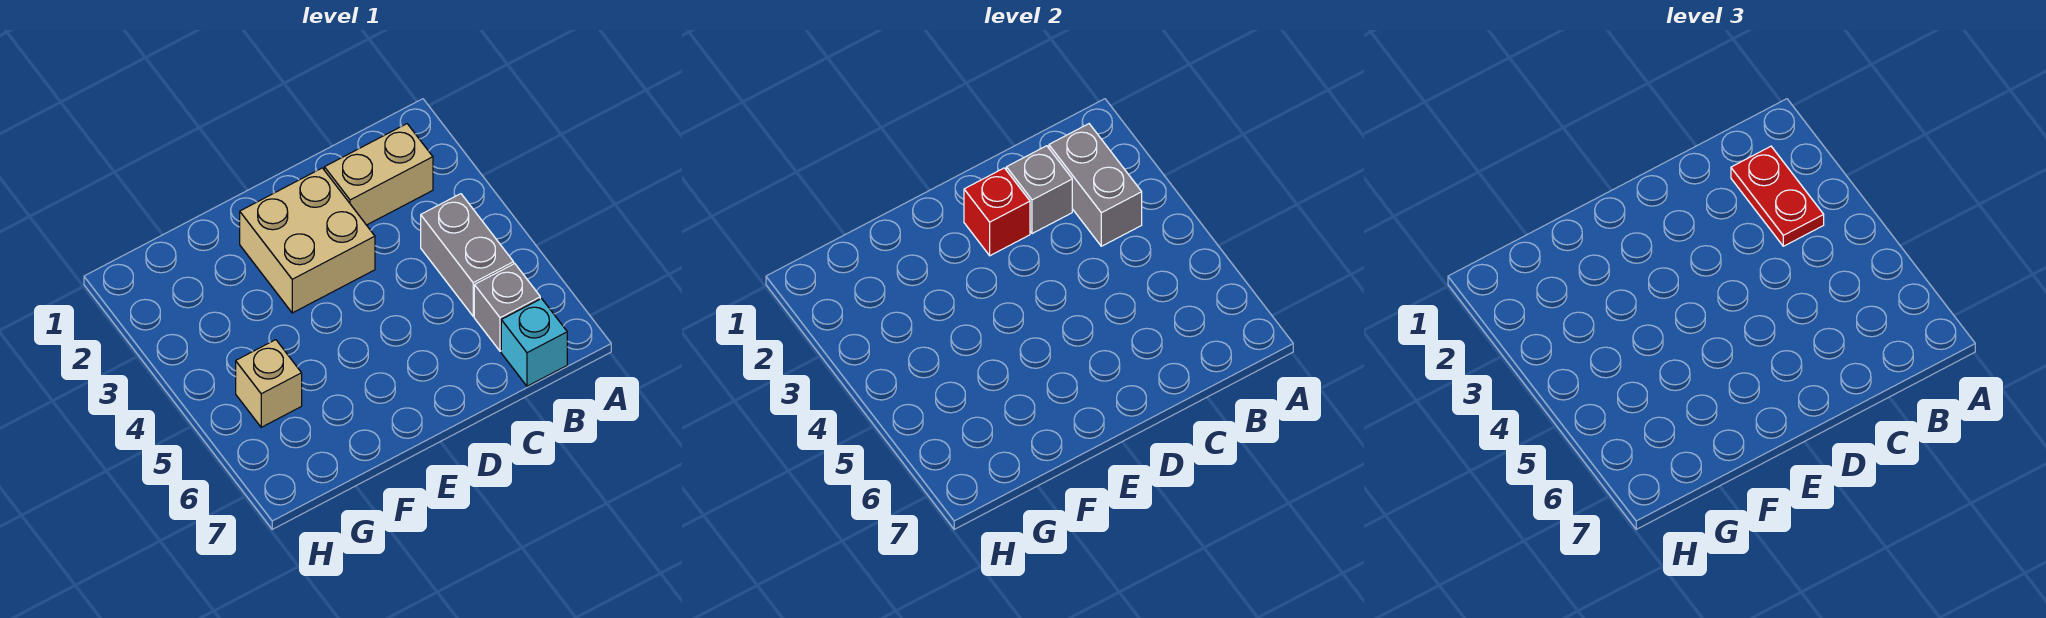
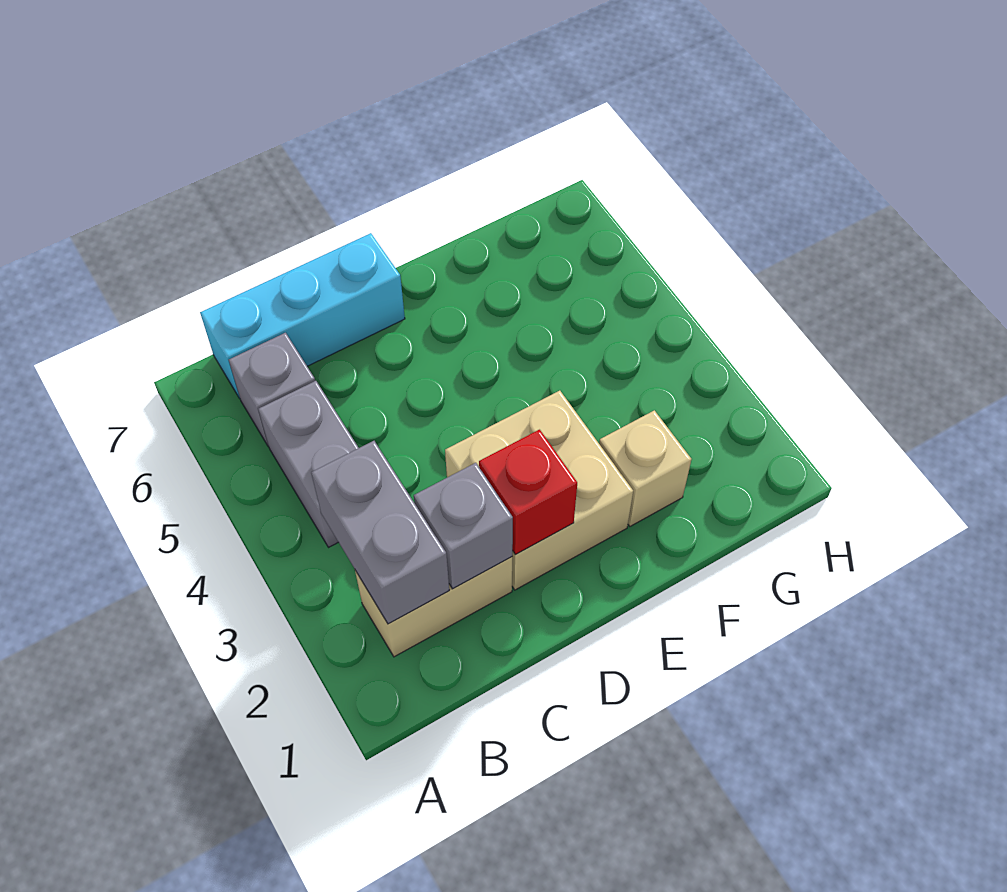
red plate B2:B3 level 3 -> none
cyan brick B7 level 1 -> cyan brick B7:D7 level 1
tan brick G5 level 1 -> tan brick F2 level 1

